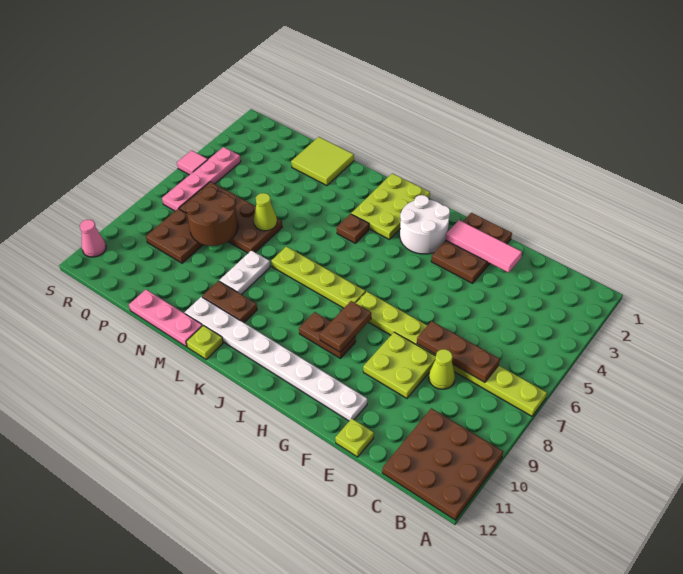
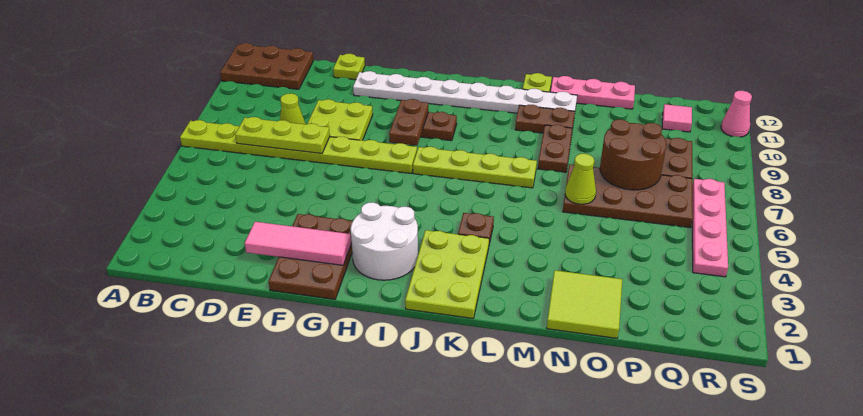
brown plate A10:C12 level 1 -> brown plate A11:C12 level 1
brown plate C7:E7 level 2 -> lime plate C7:E7 level 2
white plate M8:M9 level 1 -> brown plate M8:M9 level 1
pink tile S5 level 1 -> pink tile Q11 level 1

